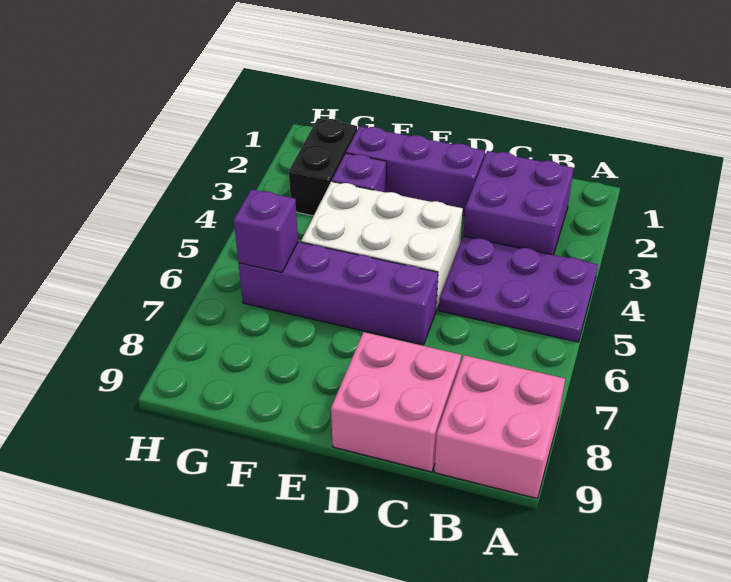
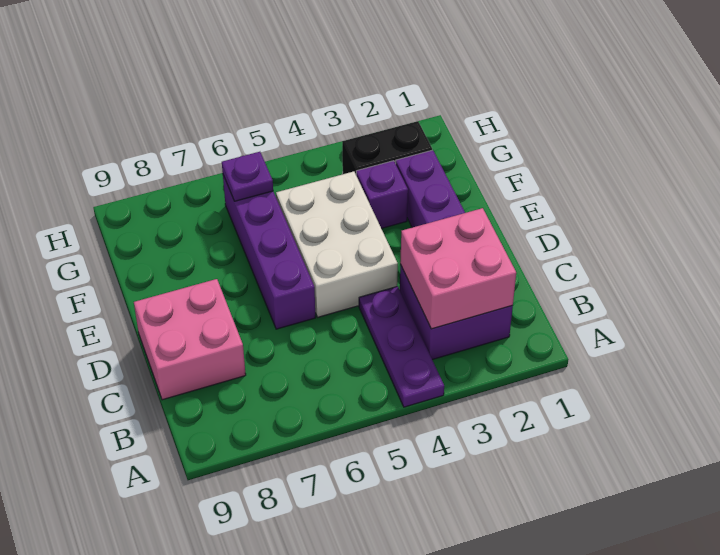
purple plate A4:C5 level 1 -> purple plate A4:C4 level 1
pink brick A8:B9 level 1 -> pink brick B2:C3 level 2
purple brick G6 level 2 -> purple plate G6 level 2

